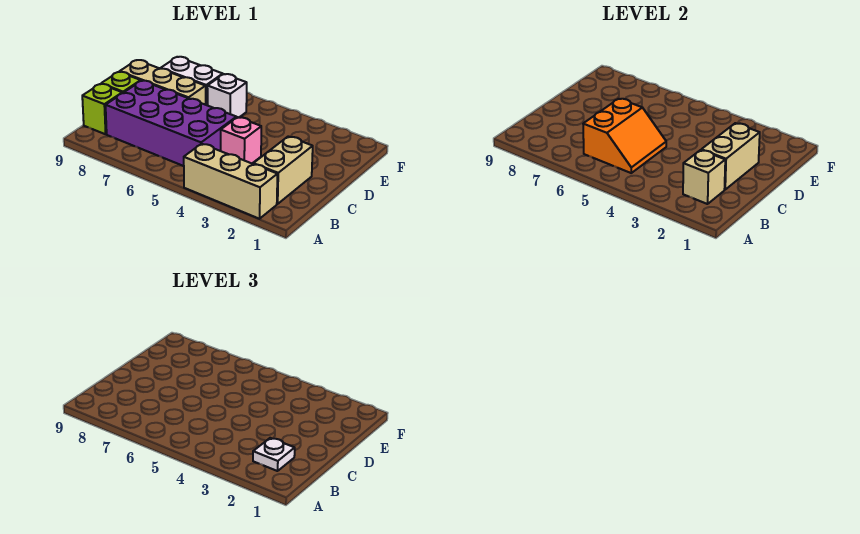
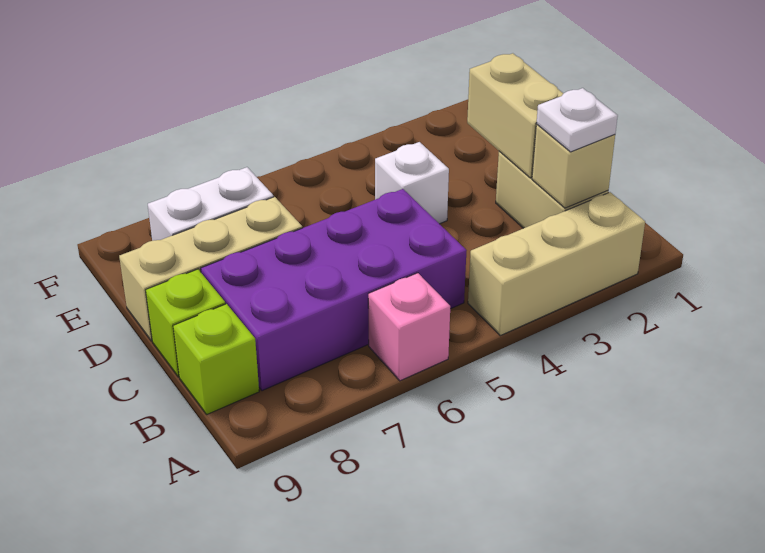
orange slope B5:C6 level 2 top 6 -> none
pink brick C4 level 1 -> pink brick A6 level 1
white brick E6 level 1 -> white brick D4 level 1

